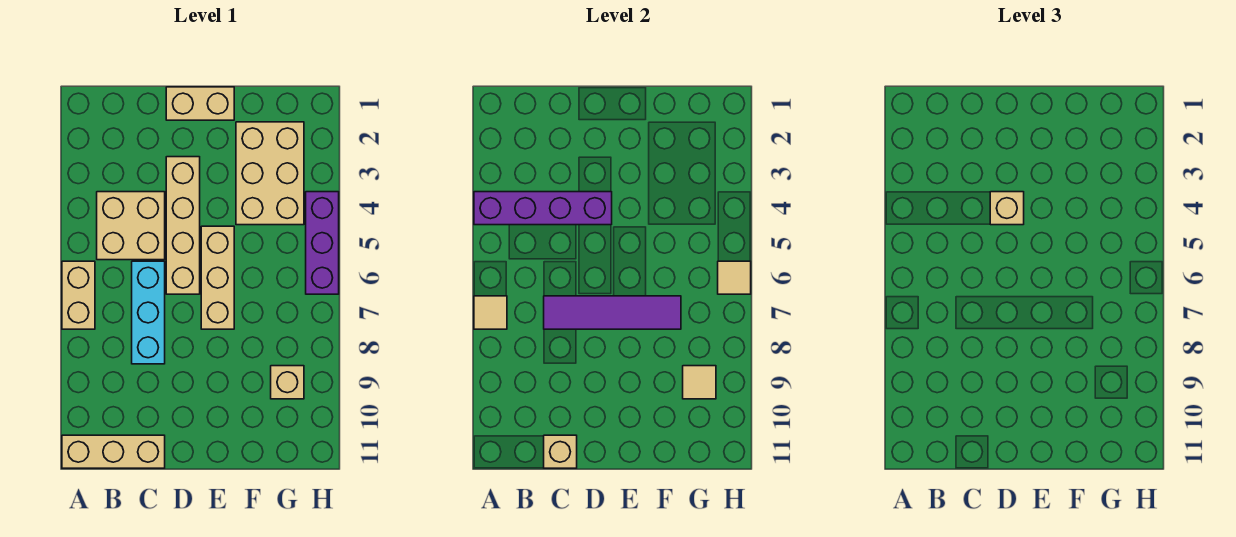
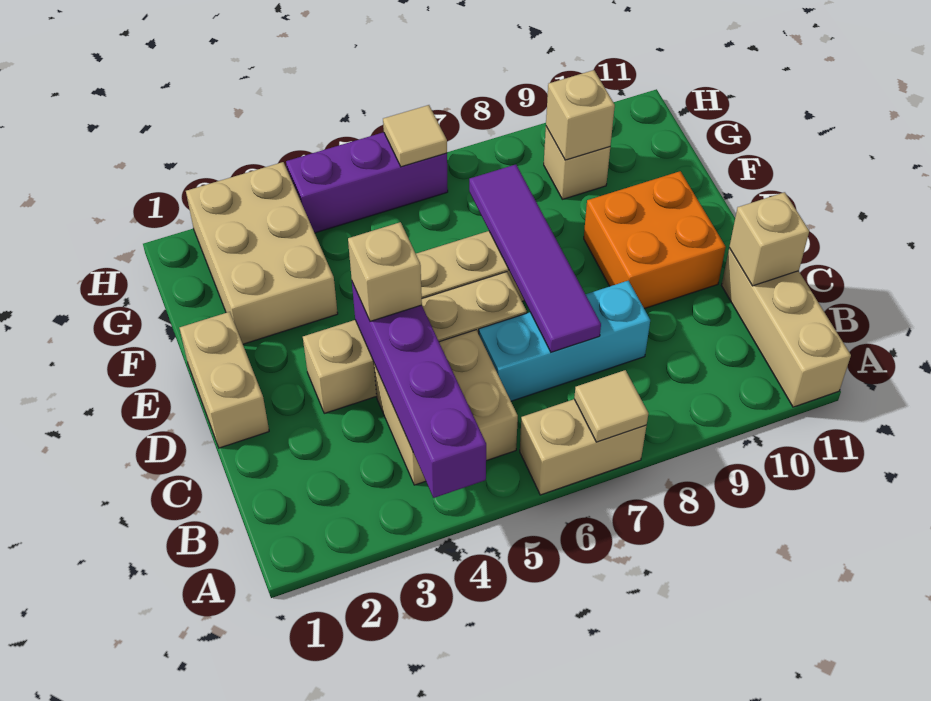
none -> orange brick D9:E10 level 1
tan brick F2:G4 level 1 -> tan brick F2:H3 level 1
tan tile G9 level 2 -> tan brick G9 level 2

